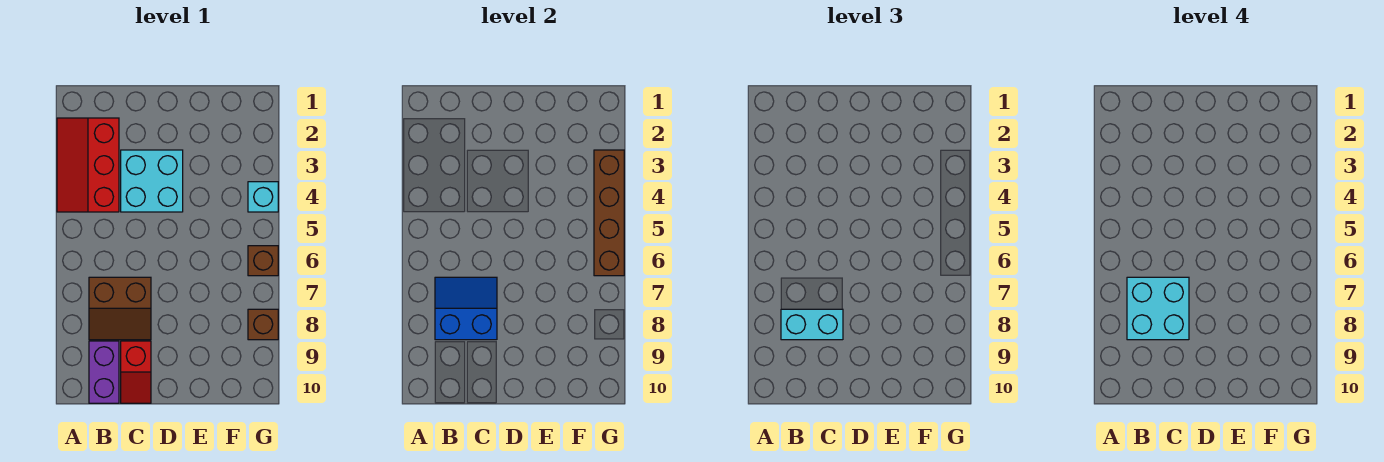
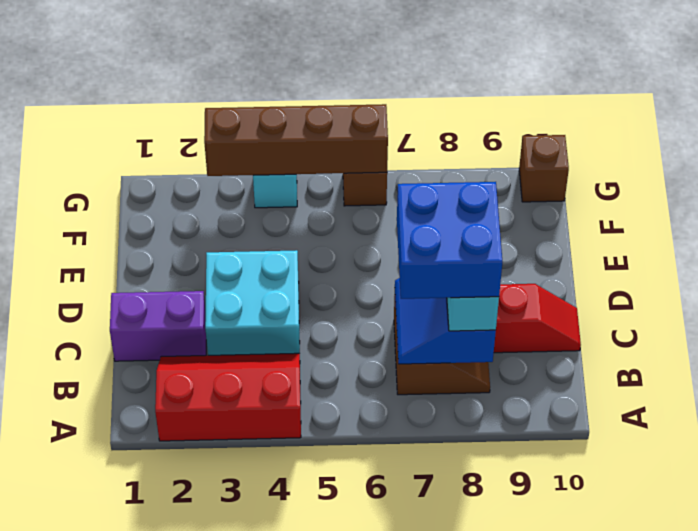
red slope A2:B4 level 1 top B -> red slope A2:B4 level 1 top A
cyan brick B7:C8 level 4 -> blue brick B7:C8 level 4
purple brick B9:B10 level 1 -> purple brick C1:C2 level 1
brown brick G8 level 1 -> brown brick G10 level 1

